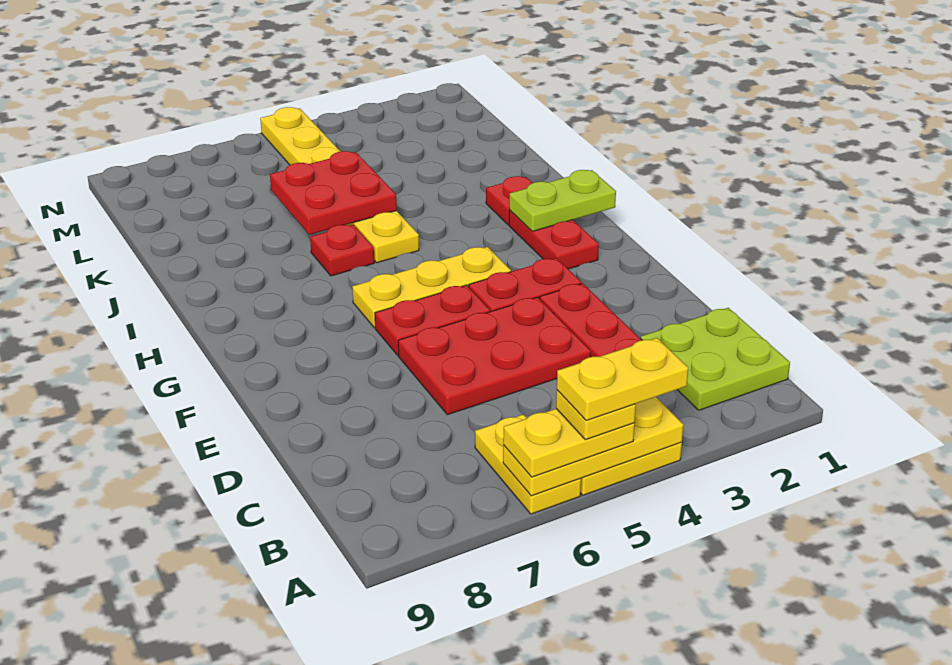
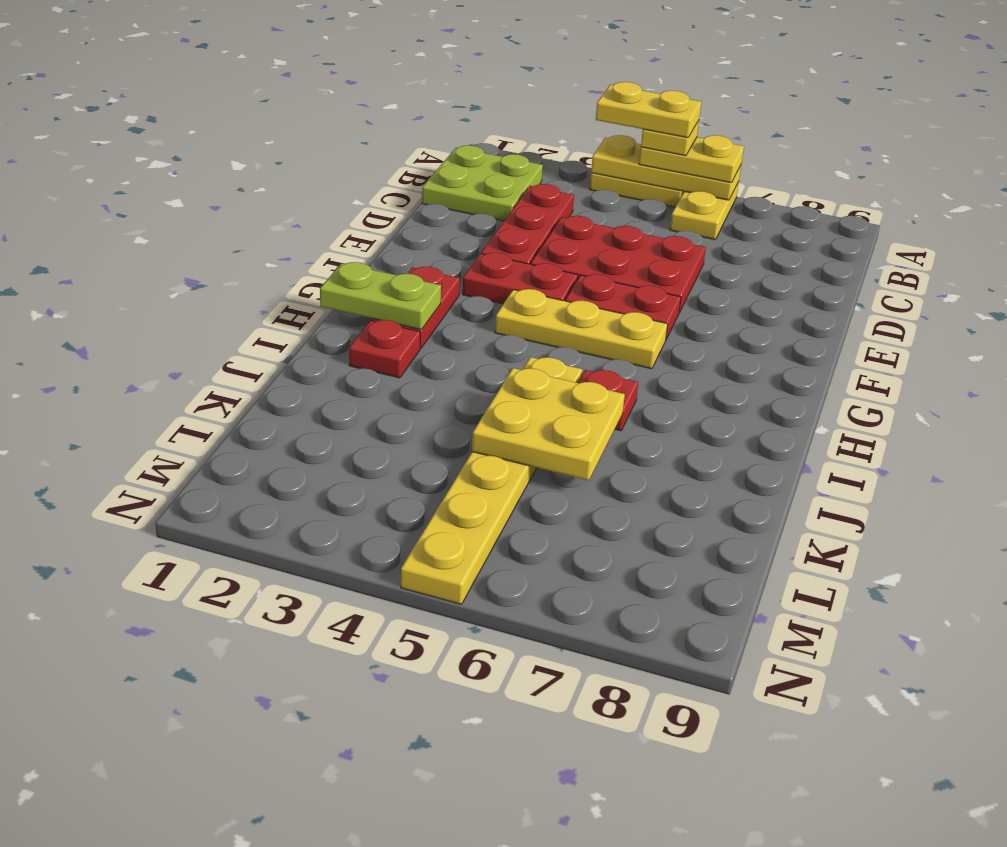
red plate J5:K6 level 2 -> yellow plate J5:K6 level 2

